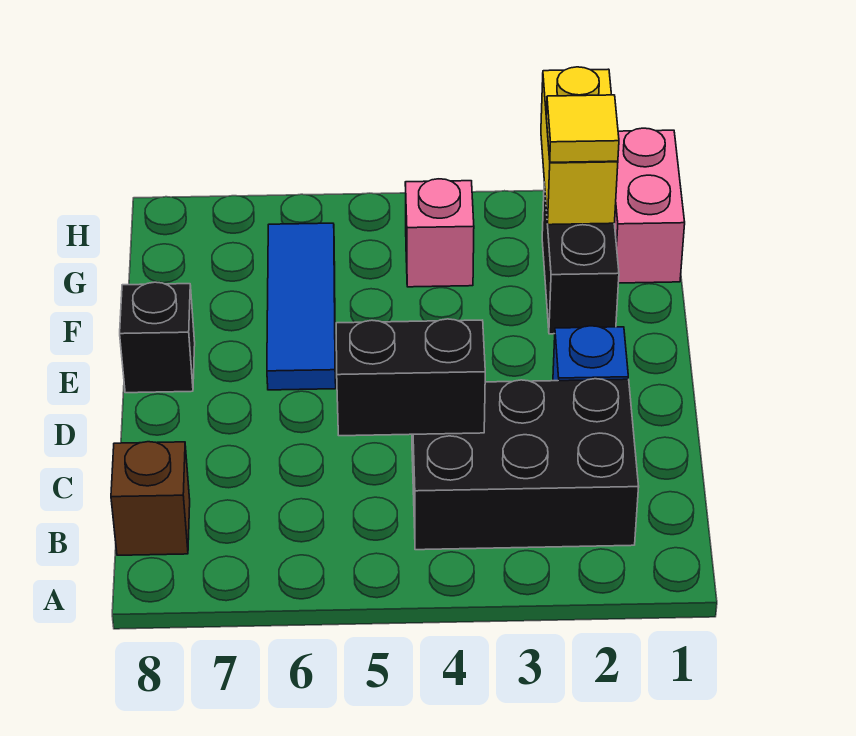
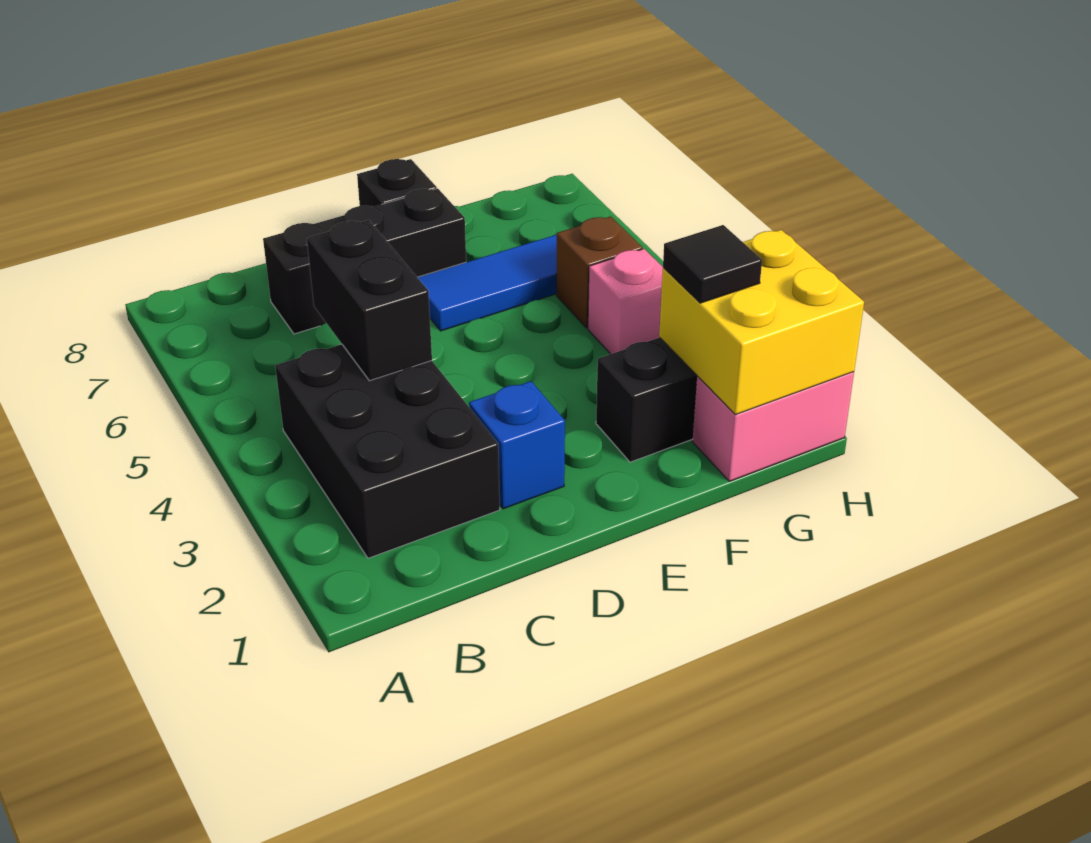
brown brick B8 level 1 -> brown brick G5 level 1
none -> black brick C7:E7 level 1
yellow brick G2:H2 level 2 -> yellow brick G1:H2 level 2
yellow tile G2 level 3 -> black tile G2 level 3

